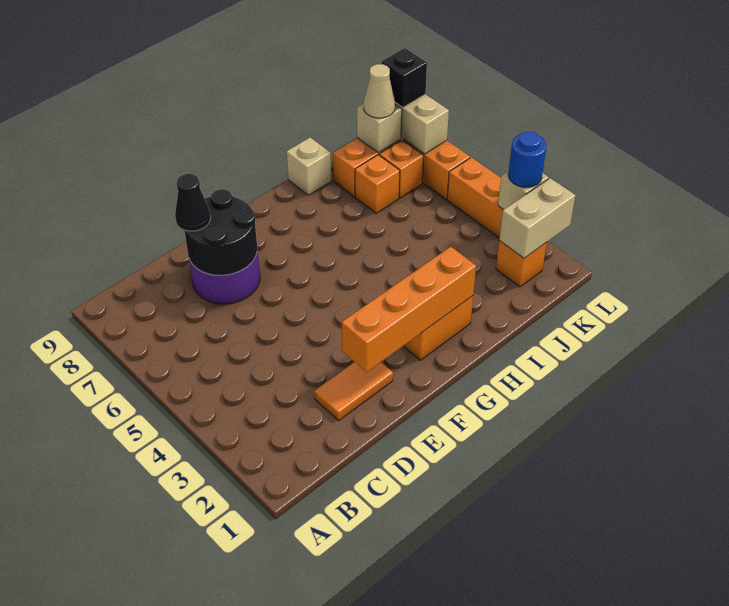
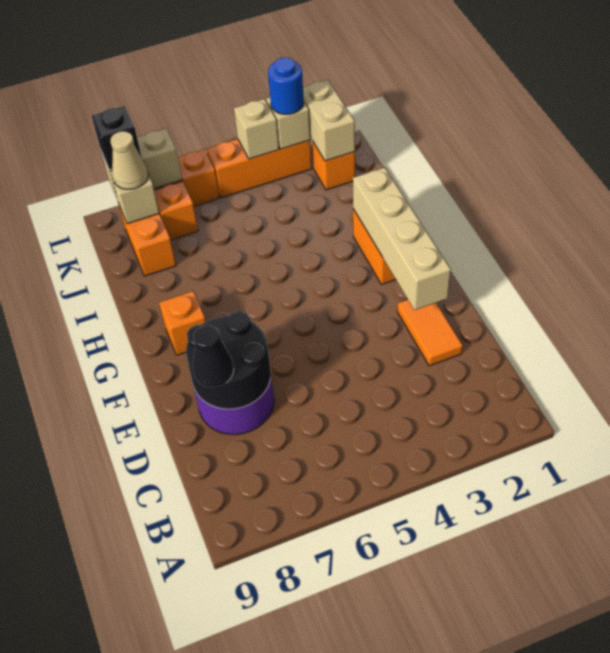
orange brick E2:H2 level 2 -> tan brick E2:H2 level 2
tan brick I9 level 1 -> tan brick L4 level 2
orange brick J7 level 1 -> orange brick G8 level 1

